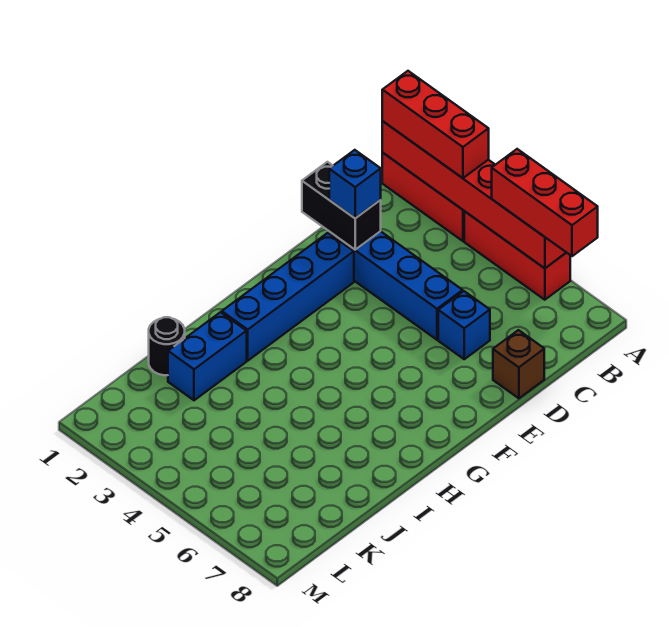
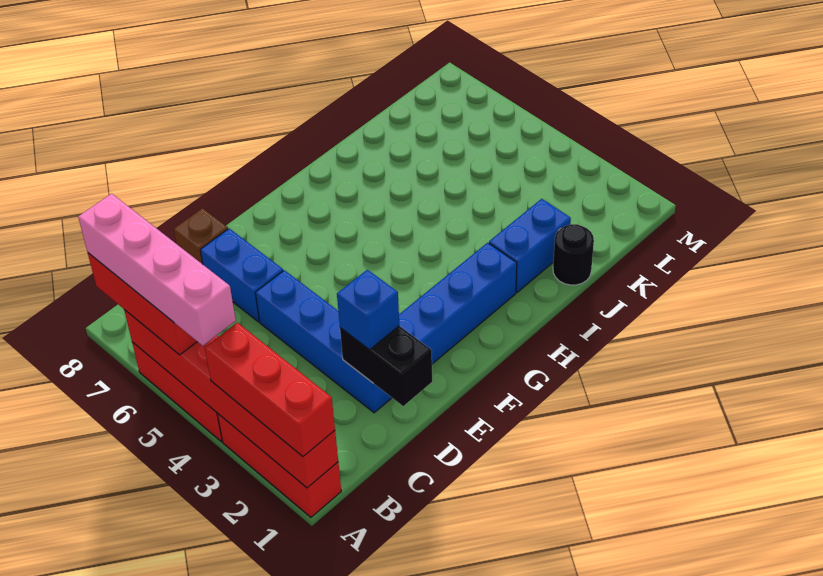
none -> pink brick A4:A7 level 4
blue brick D6 level 1 -> blue brick D6:D7 level 1

